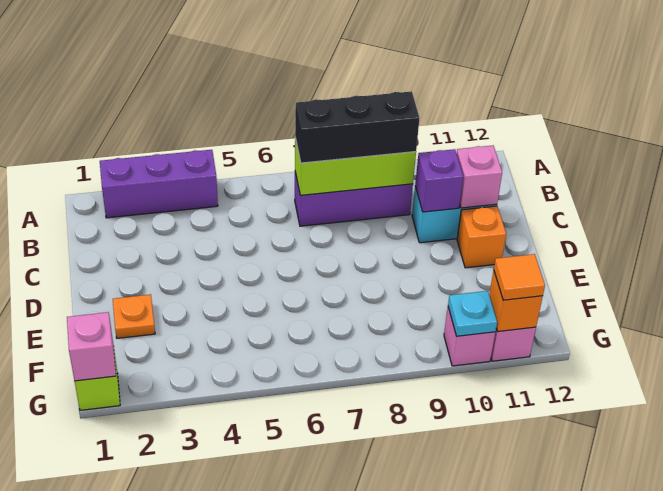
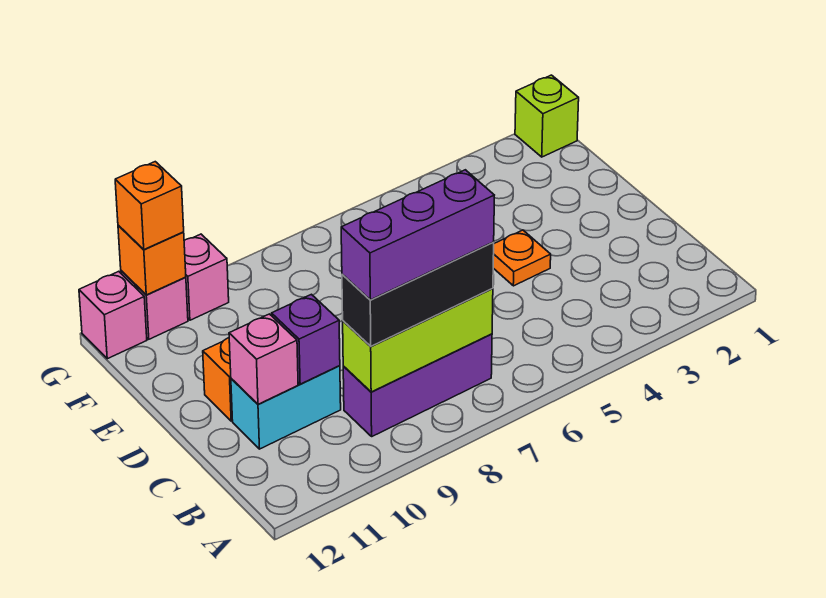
purple brick A2:A4 level 1 -> purple brick B7:B9 level 4
orange plate E2 level 1 -> orange plate D4 level 1
pink brick G1 level 2 -> pink brick G12 level 1
cyan plate G10 level 2 -> none
orange tile G11 level 3 -> orange brick G11 level 3

